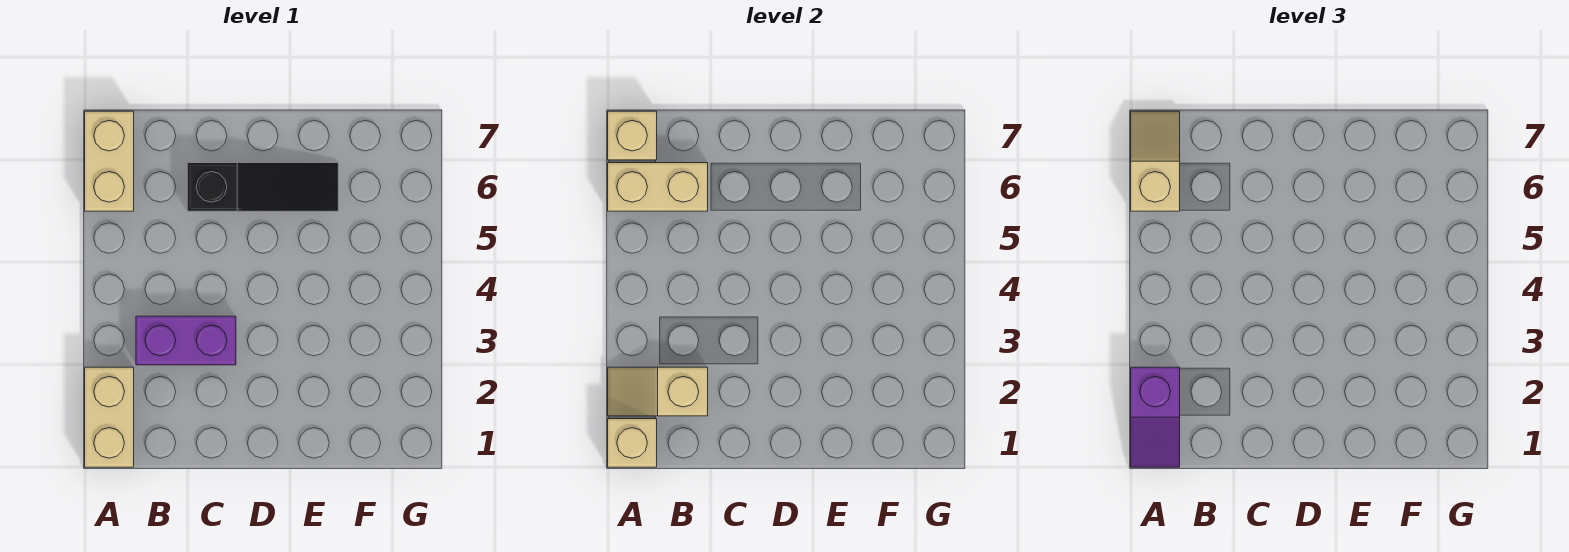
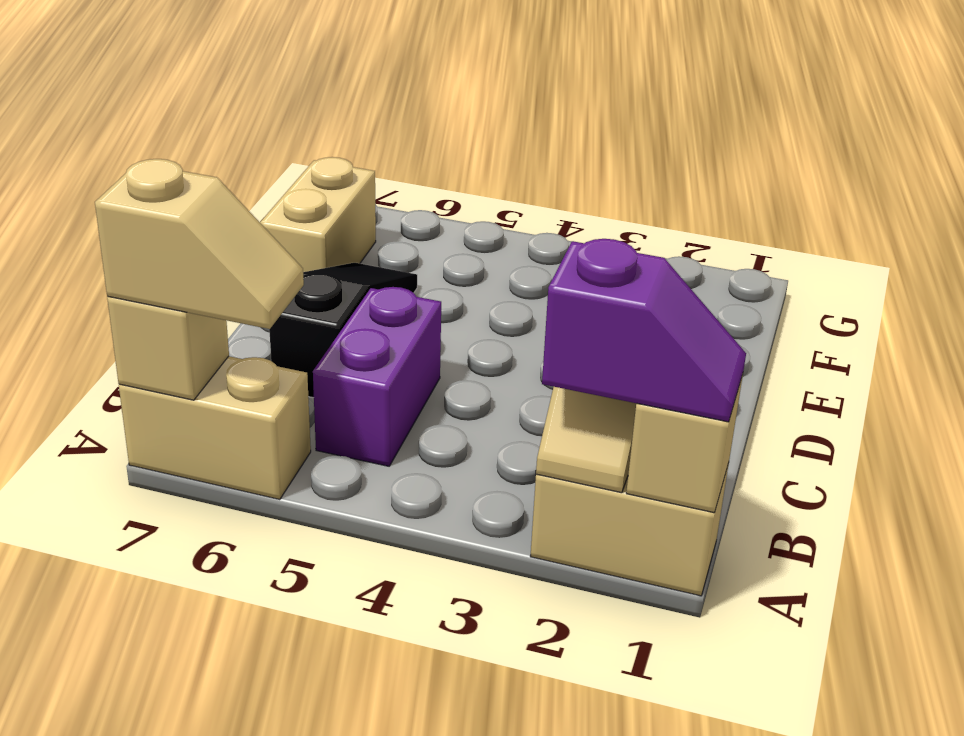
tan brick A6:B6 level 2 -> tan brick E7:F7 level 1
tan slope A6:A7 level 3 top 6 -> tan slope A6:A7 level 3 top 7
purple brick B3:C3 level 1 -> purple brick B5:C5 level 1

